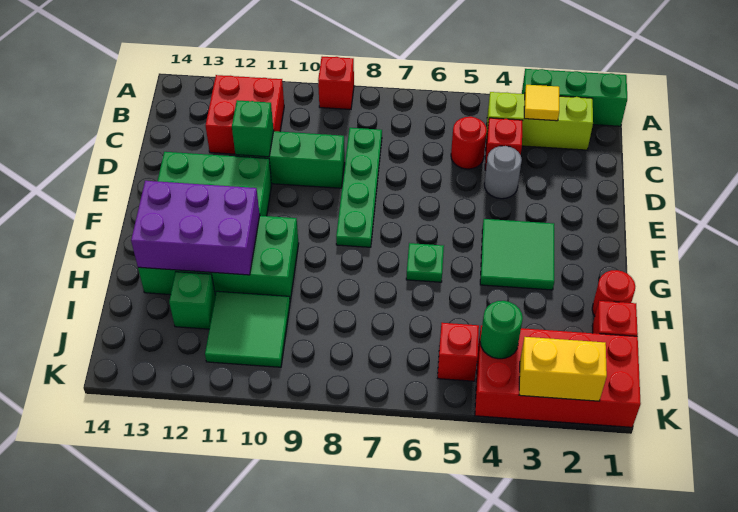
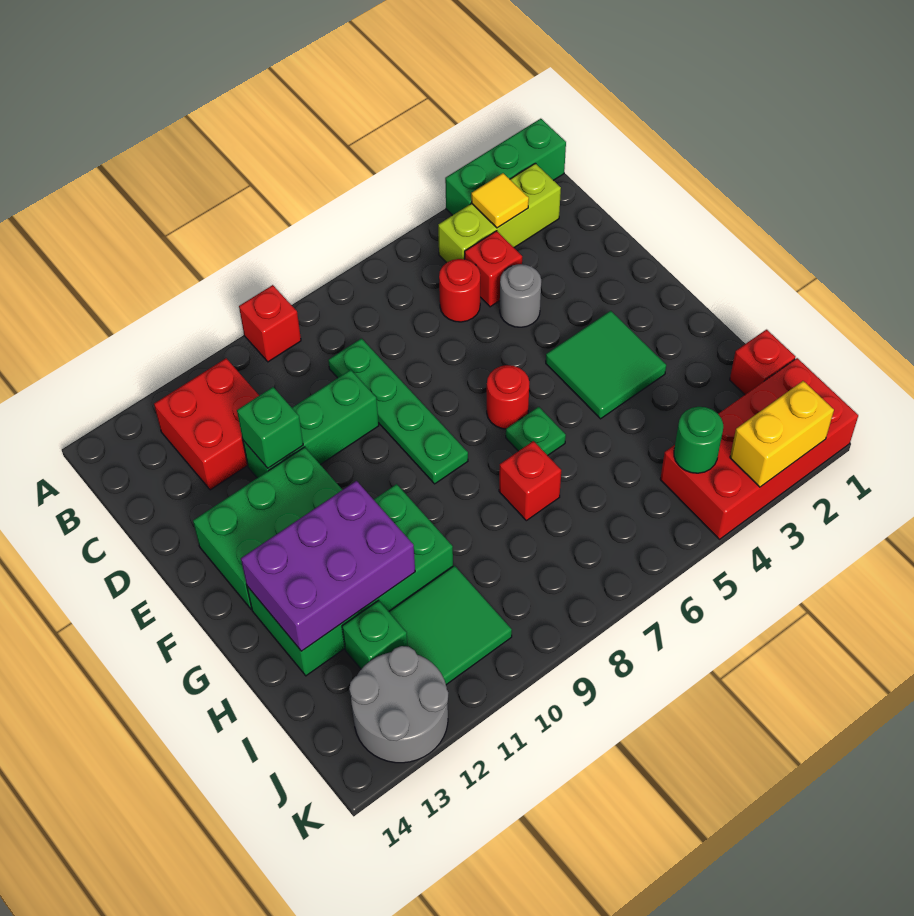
red round brick H1 level 1 -> red round brick F6 level 1
red brick J5 level 1 -> red brick H7 level 1
none -> grey round brick J12:K13 level 1

